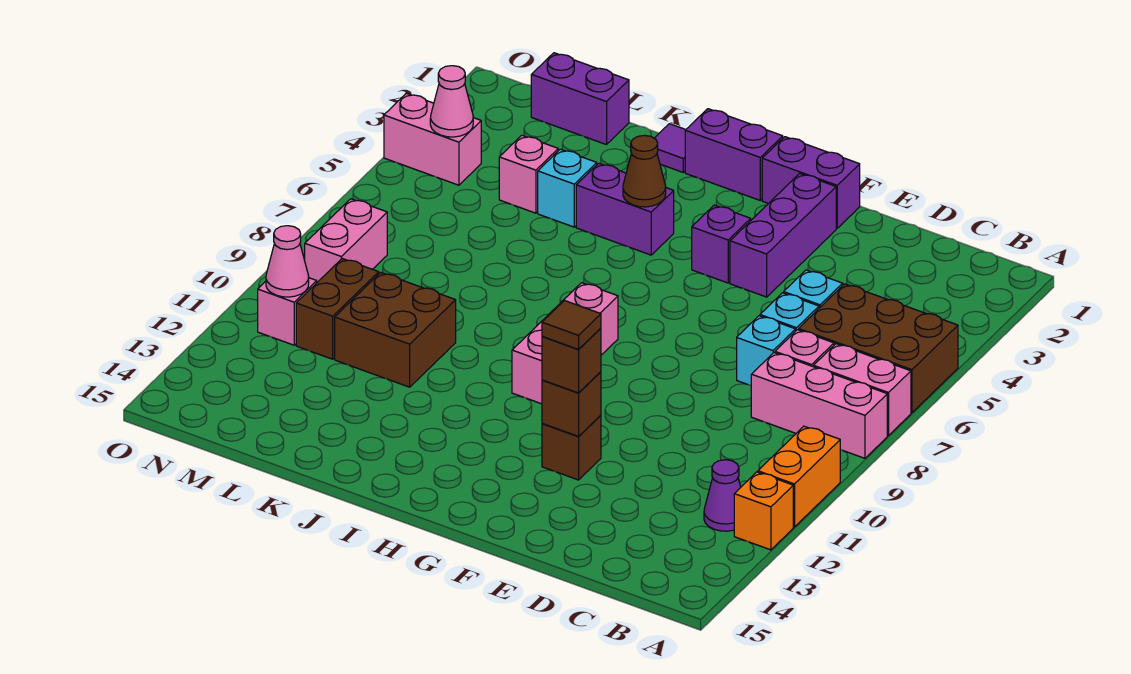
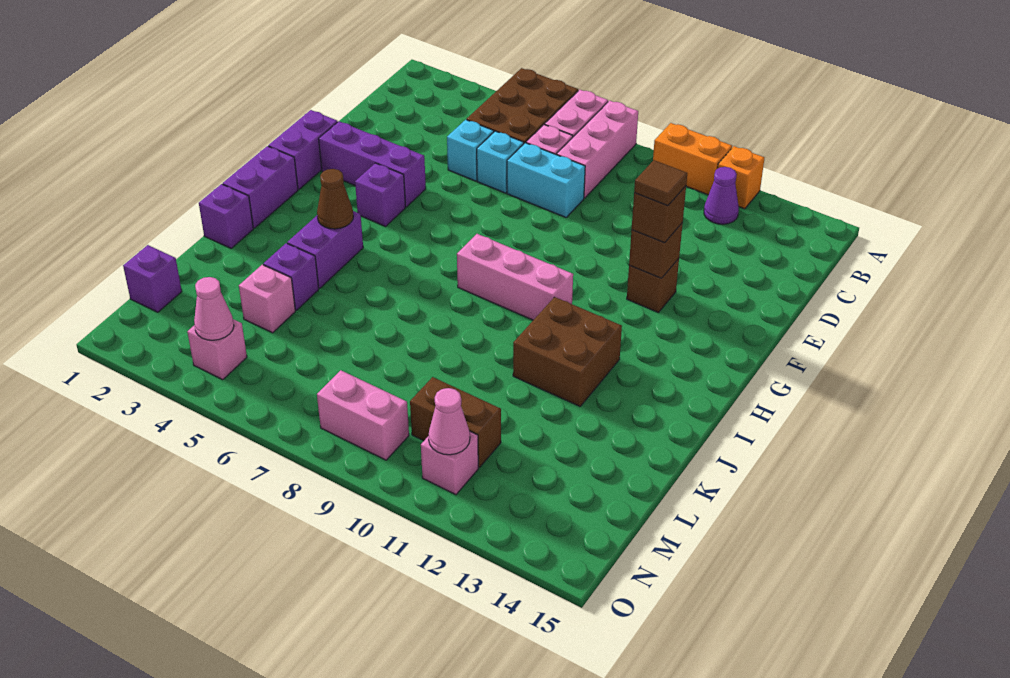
cyan brick D7 level 1 -> cyan brick D7:D8 level 1
purple tile J1 level 1 -> purple brick J1 level 1
cyan brick K4 level 1 -> purple brick K4 level 1
brown brick K10:L11 level 1 -> brown brick I11:J12 level 1
purple brick L1:M1 level 1 -> purple brick M1 level 1
pink brick N4:O4 level 1 -> pink brick N4 level 1

